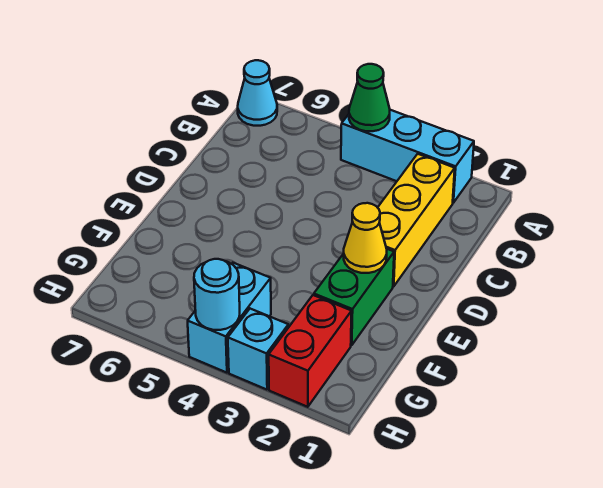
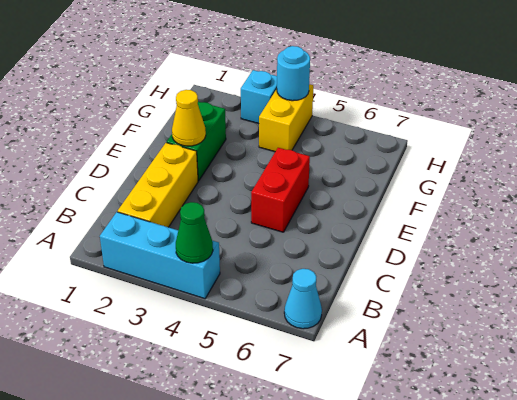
red brick G2:H2 level 1 -> red brick D5:E5 level 1
cyan brick G4:H4 level 1 -> yellow brick G4:H4 level 1

